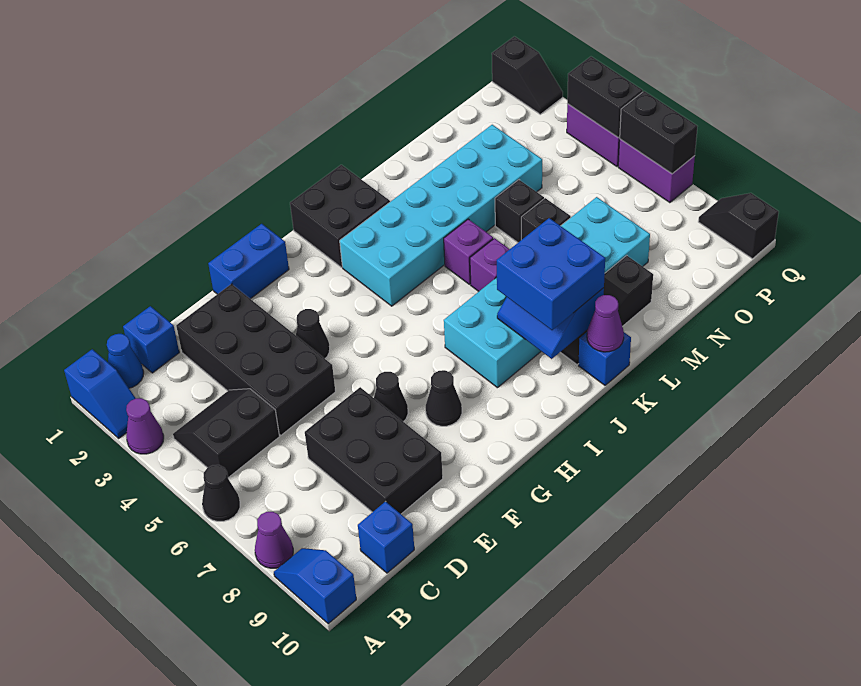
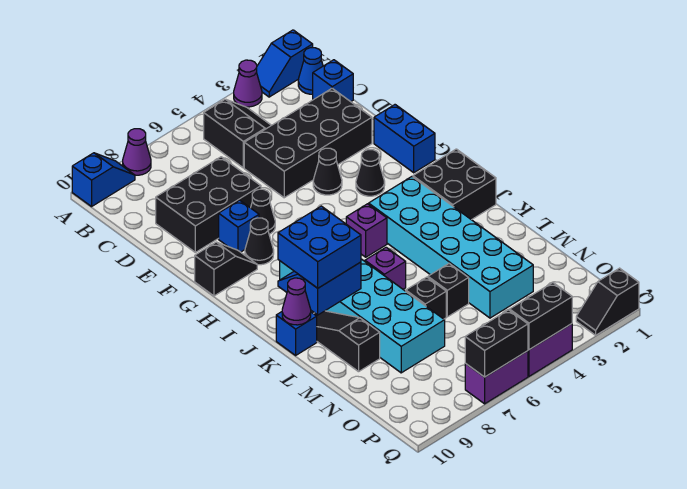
black cone A6 level 1 -> black cone G3 level 1
blue brick C10 level 1 -> blue brick F8 level 1
purple brick K5 level 1 -> purple brick I5 level 1
black slope Q9:Q10 level 1 top 10 -> black slope G9:G10 level 1 top 10

